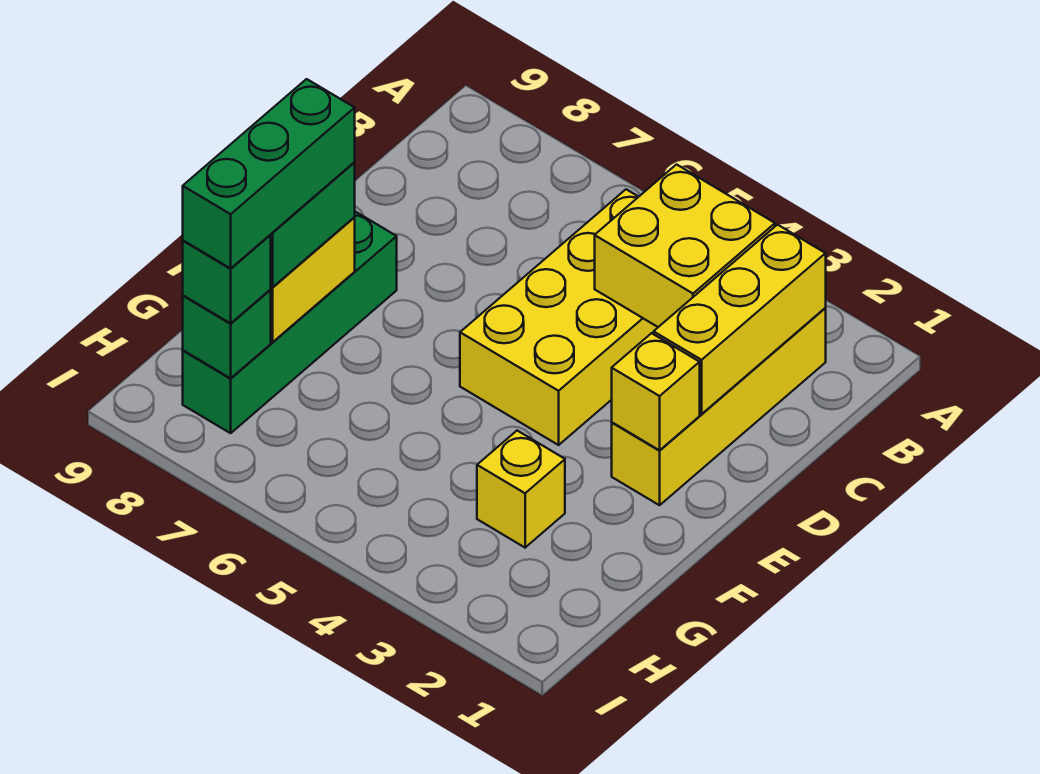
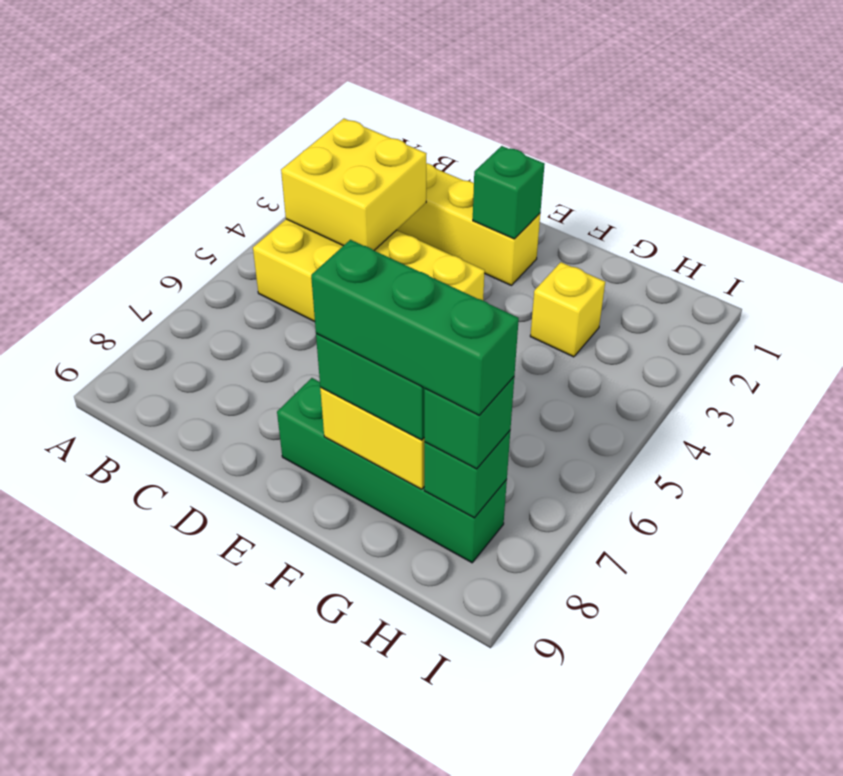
yellow brick B2:D2 level 2 -> none
yellow brick E2 level 2 -> green brick E2 level 2

